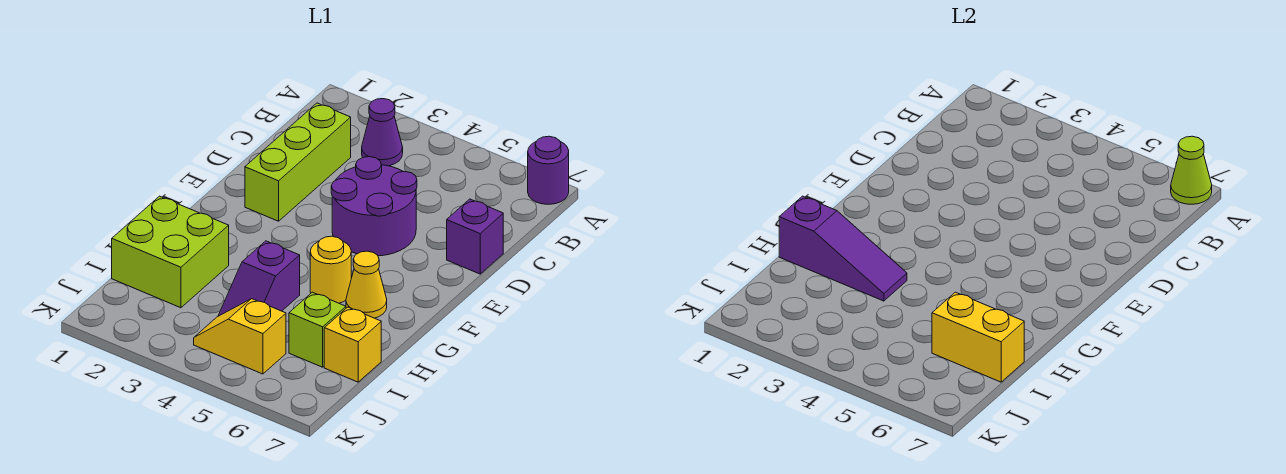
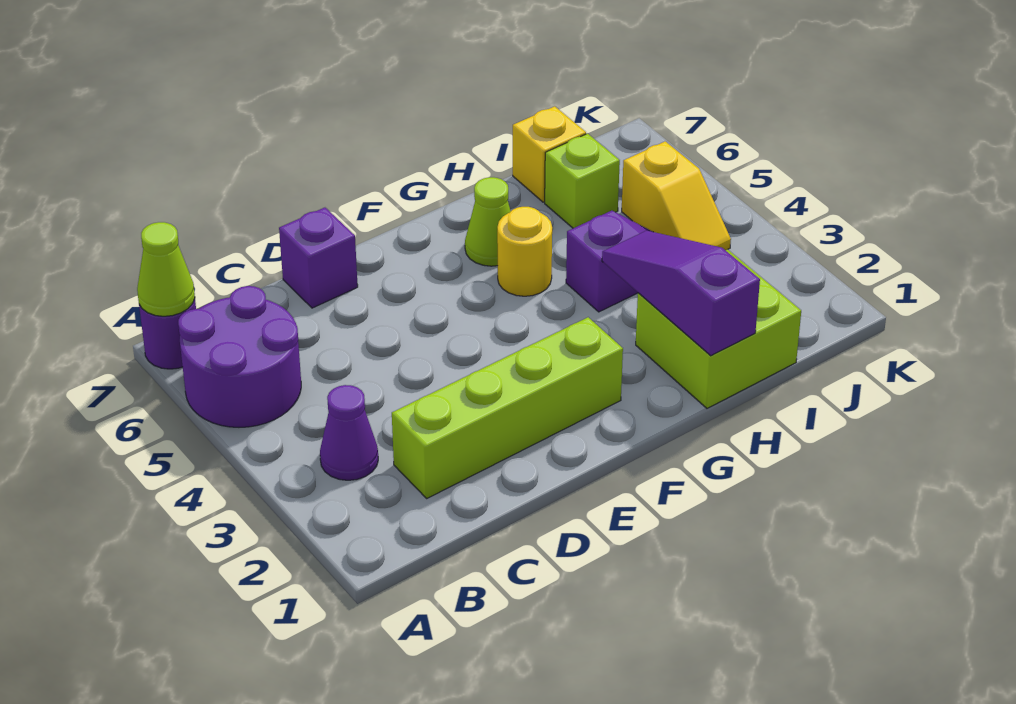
lime brick C2:E2 level 1 -> lime brick C2:F2 level 1
purple round brick D4:E5 level 1 -> purple round brick A5:B6 level 1
yellow cone G6 level 1 -> lime cone G6 level 1
yellow brick I6:I7 level 2 -> none

